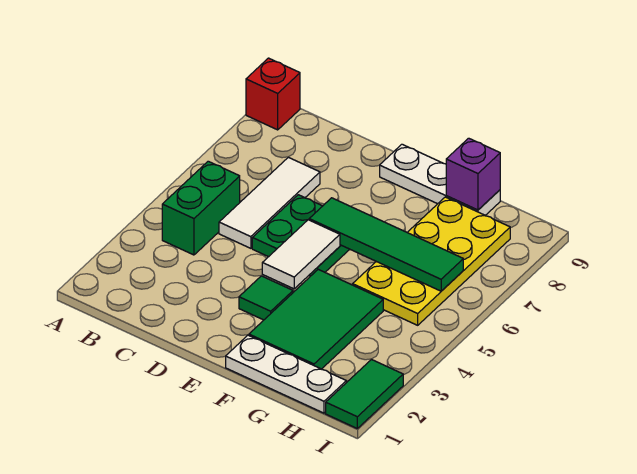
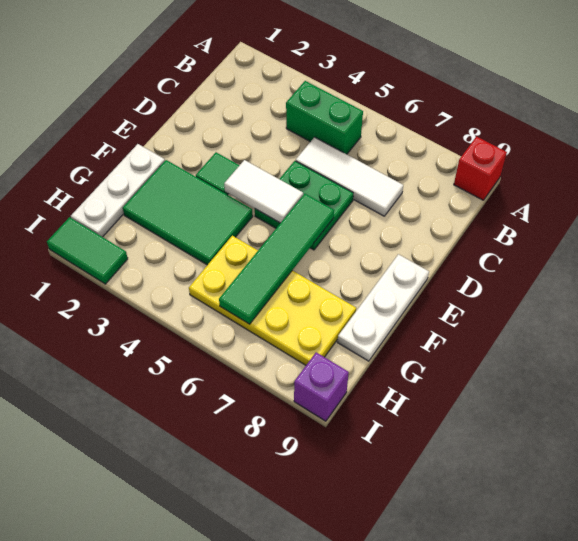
purple brick G9 level 2 -> purple brick I9 level 1

